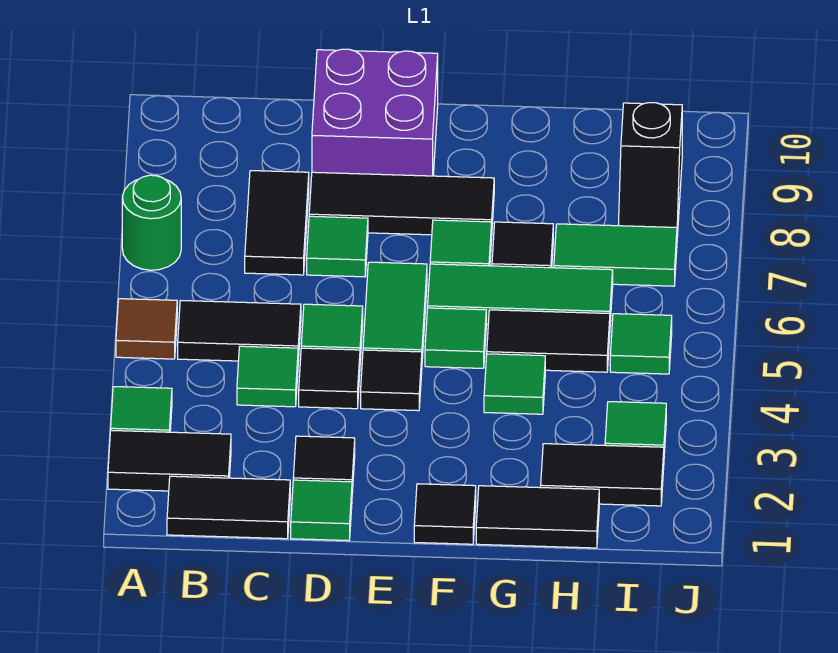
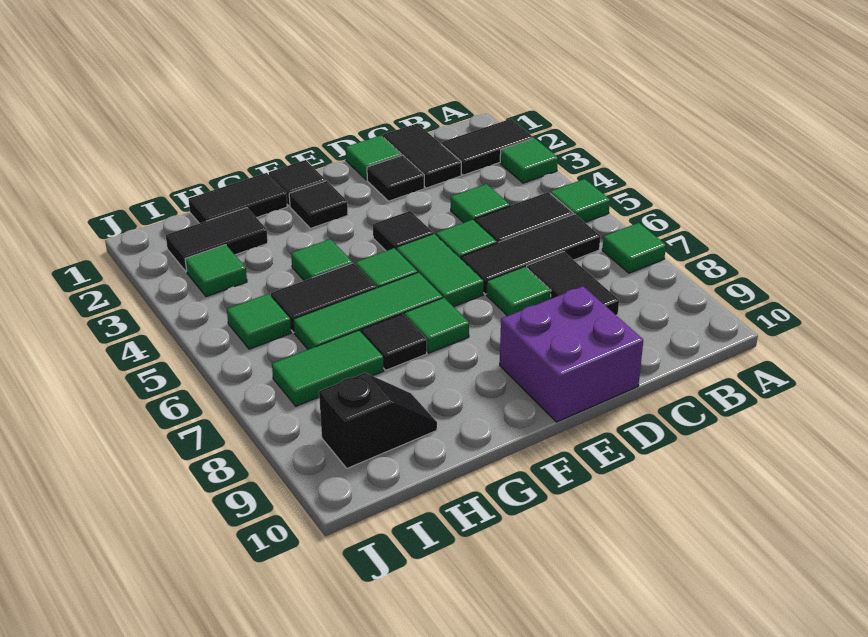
brown tile A5 level 1 -> green tile A5 level 1
green round brick A7 level 1 -> green tile A7 level 1
black tile B1:C1 level 1 -> black tile C1:C2 level 1
black tile D4 level 1 -> black tile F2 level 1
black tile D8:F8 level 1 -> black tile B6:D6 level 1
black slope I8:I9 level 1 top 9 -> black slope H9:I9 level 1 top I

